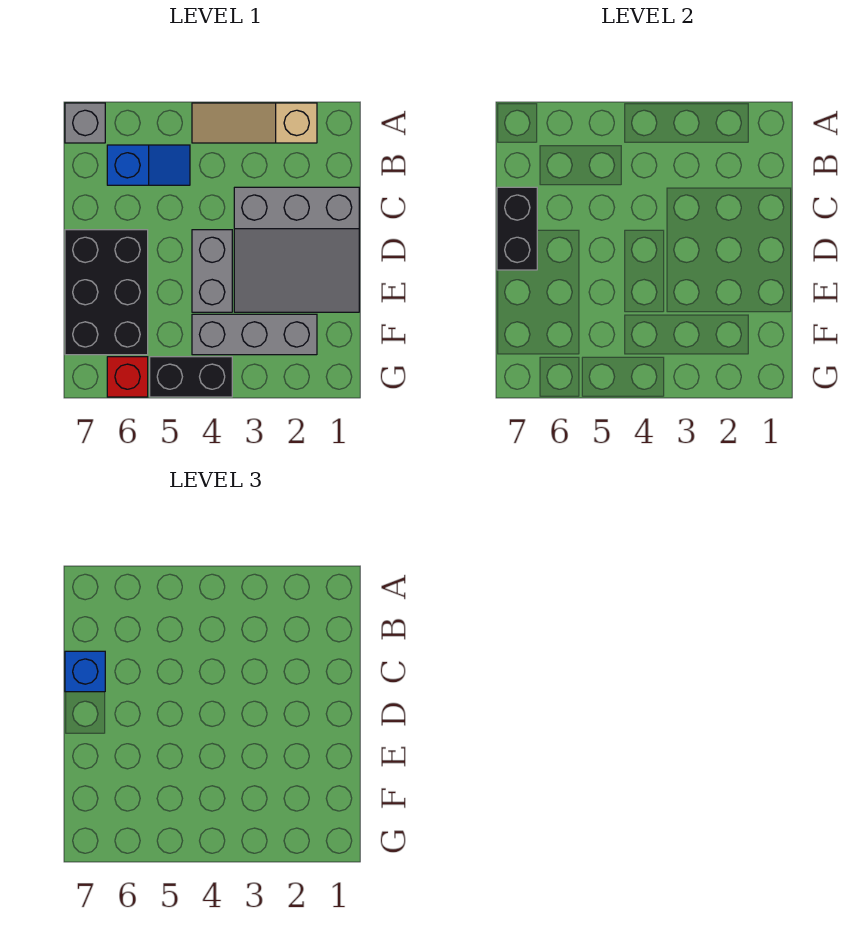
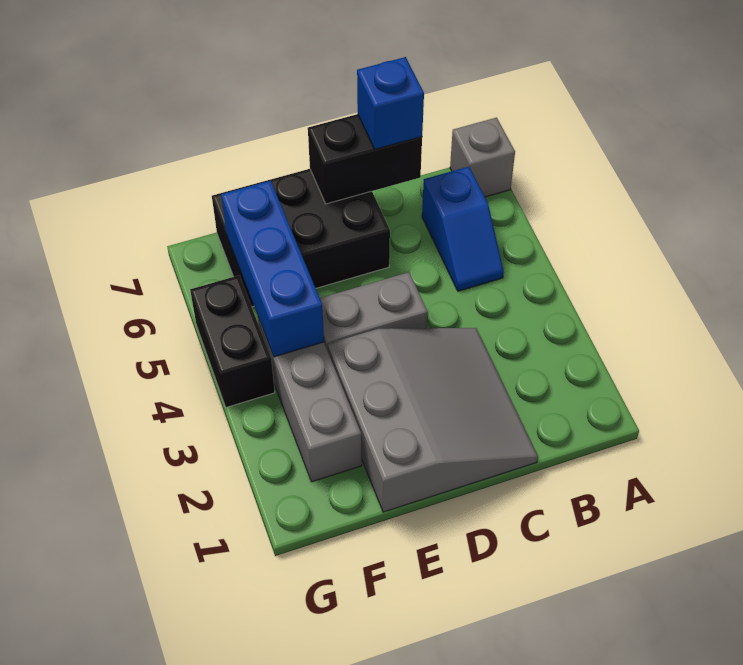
tan slope A2:A4 level 1 top 2 -> none
grey slope C1:E3 level 1 top C -> grey slope C1:E3 level 1 top E
none -> blue brick F4:F6 level 2
red brick G6 level 1 -> none

